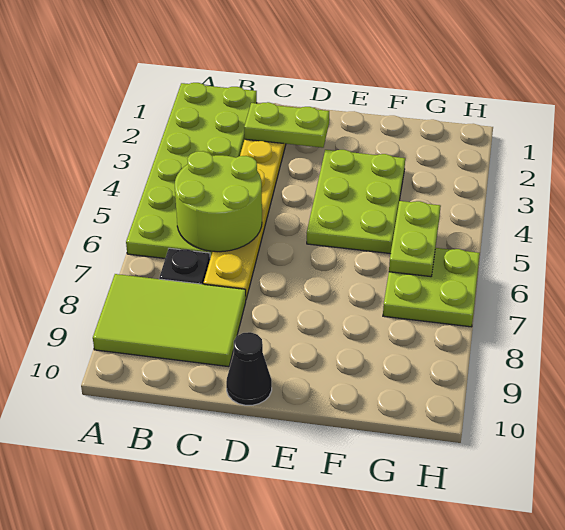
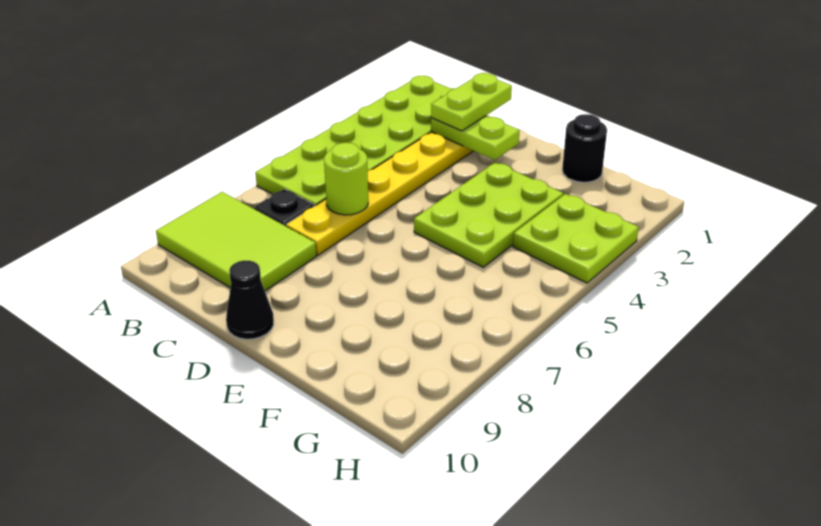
lime round brick B5:C6 level 2 -> lime round brick C6 level 2
none -> black round brick F1 level 1
lime plate G5:G6 level 2 -> lime plate C1:C2 level 3
lime plate G6:H7 level 1 -> lime plate G3:H4 level 1

